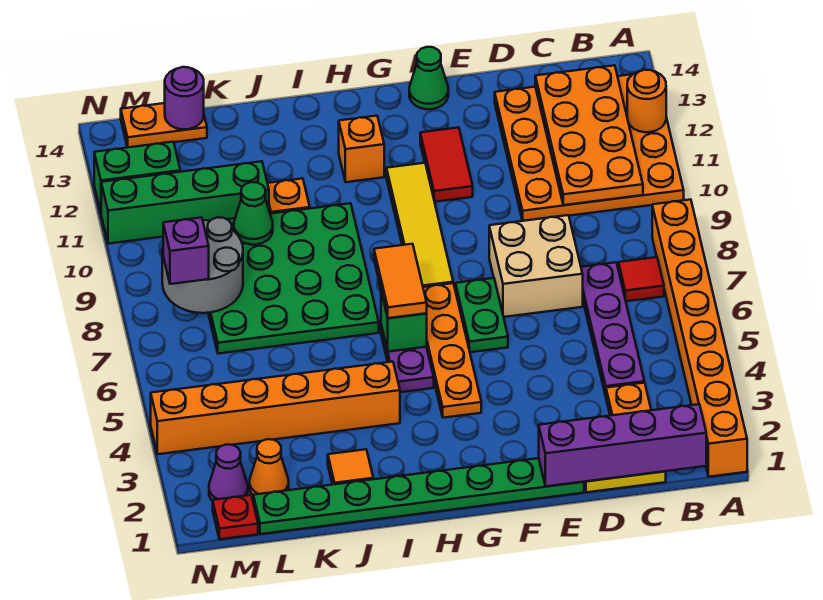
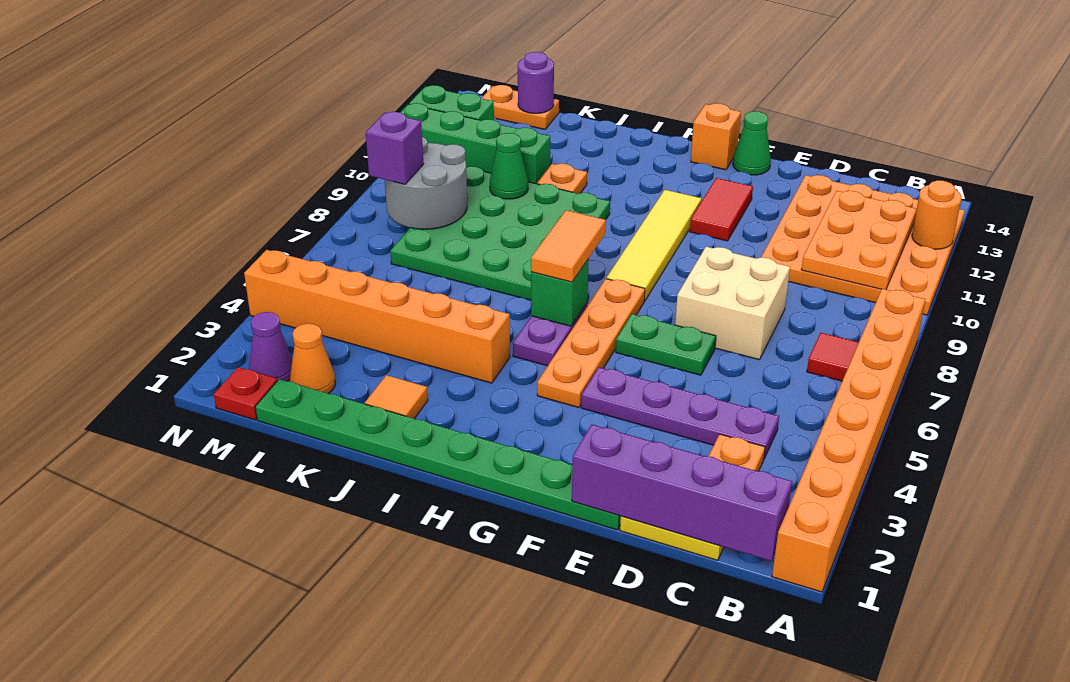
orange plate B10:C13 level 2 -> orange plate B10:C12 level 2
purple plate C4:C7 level 1 -> purple plate C4:F4 level 1
green plate F6:F7 level 1 -> green plate E6:F6 level 1
orange brick H12 level 1 -> orange brick G14 level 1

